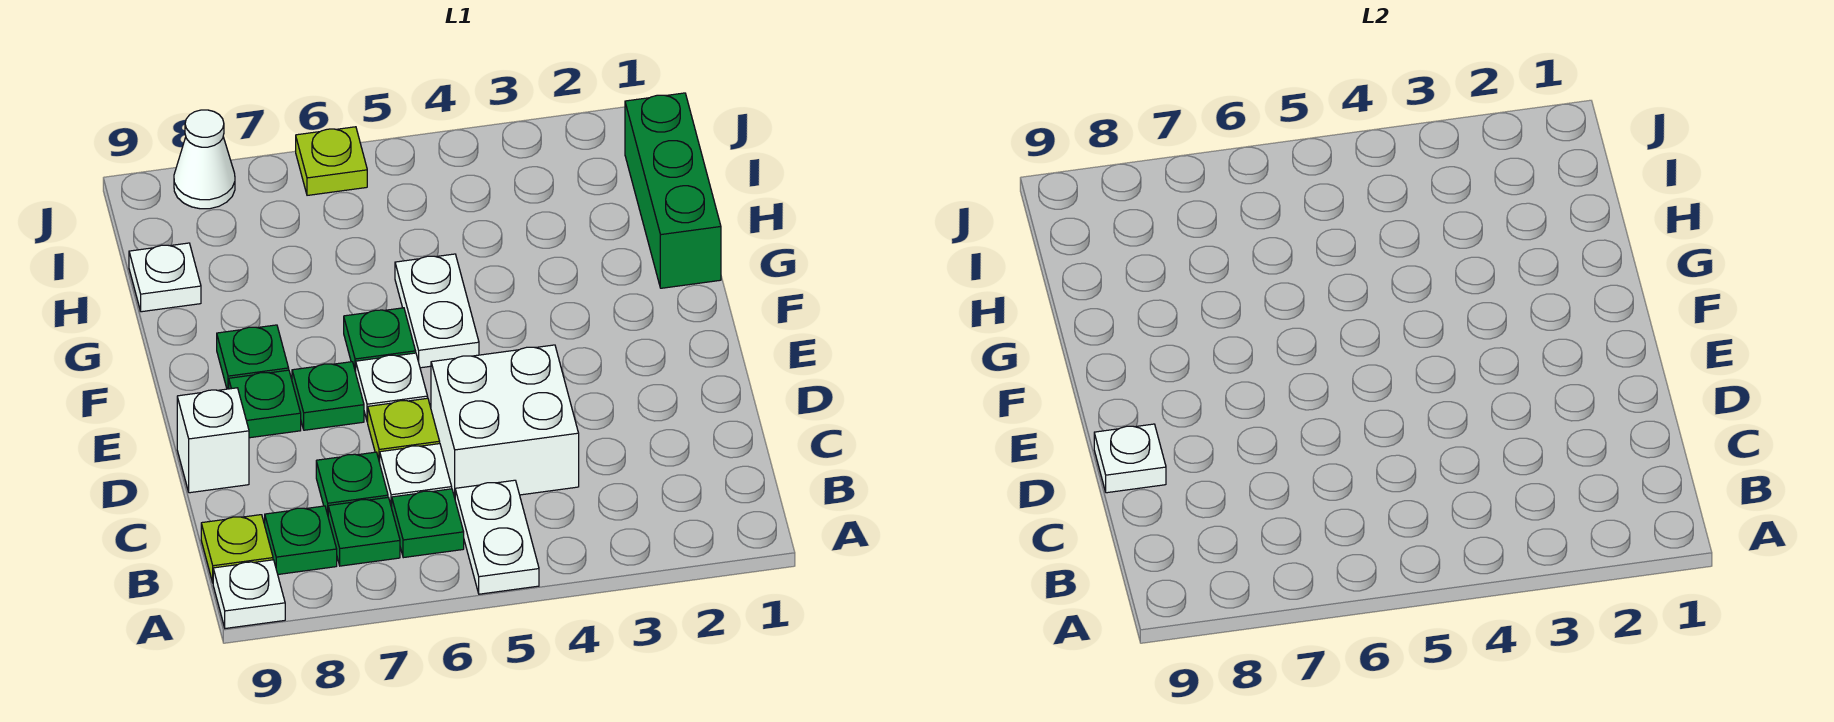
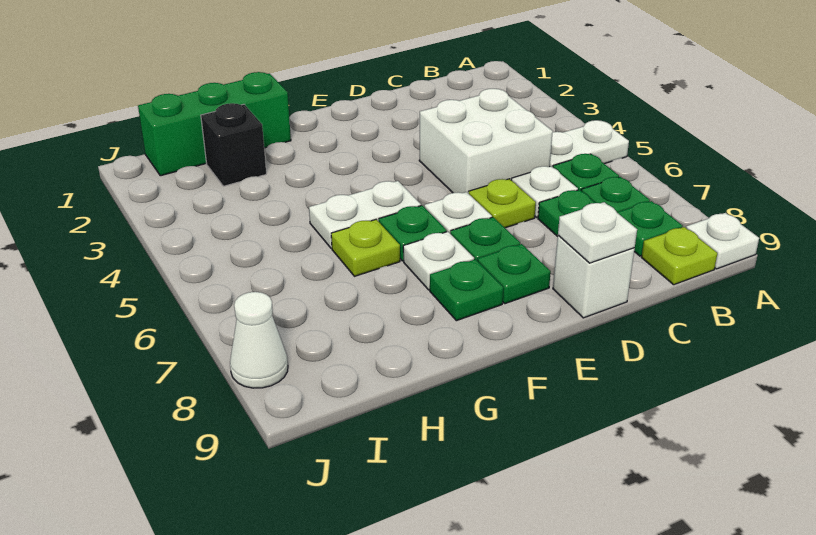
none -> black brick H2 level 1
white plate H9 level 1 -> white plate F7 level 1
lime plate J6 level 1 -> lime plate G6 level 1

